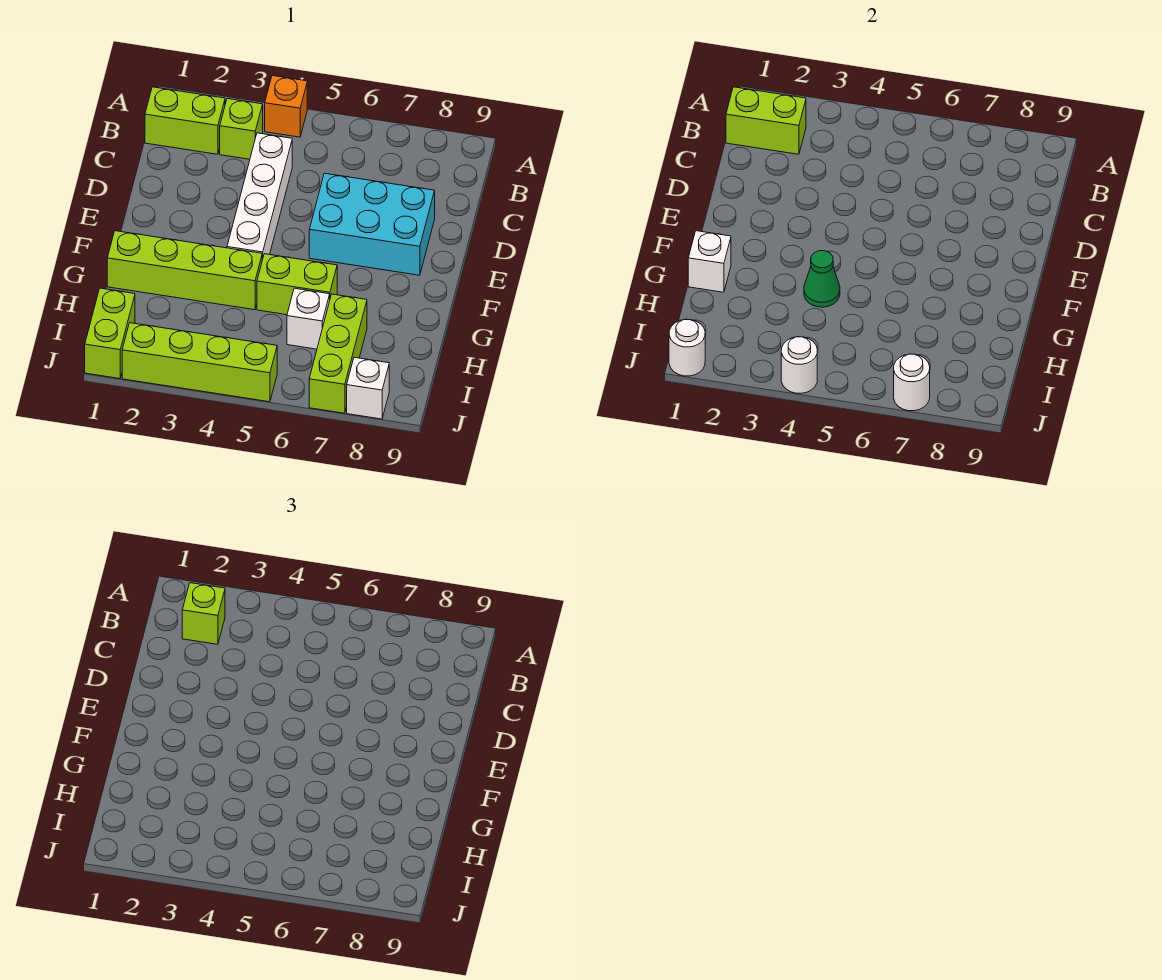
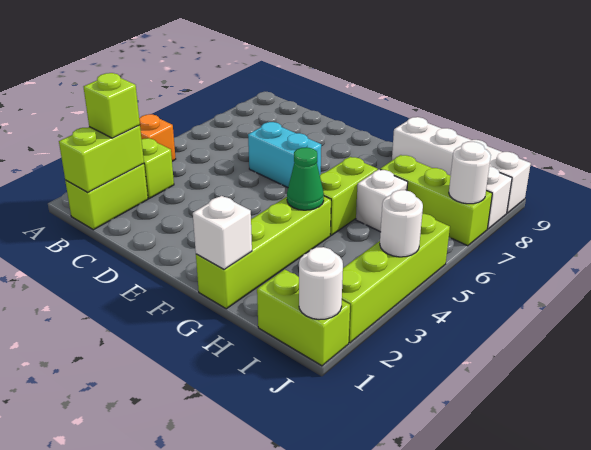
white brick C4:F4 level 1 -> white brick G9:J9 level 1
cyan brick D6:E8 level 1 -> cyan brick D6:E6 level 1

